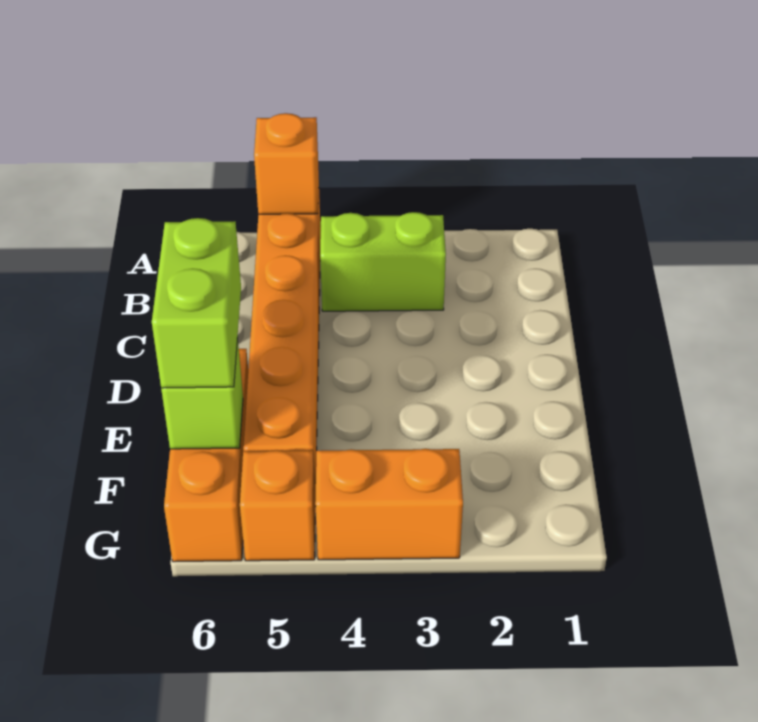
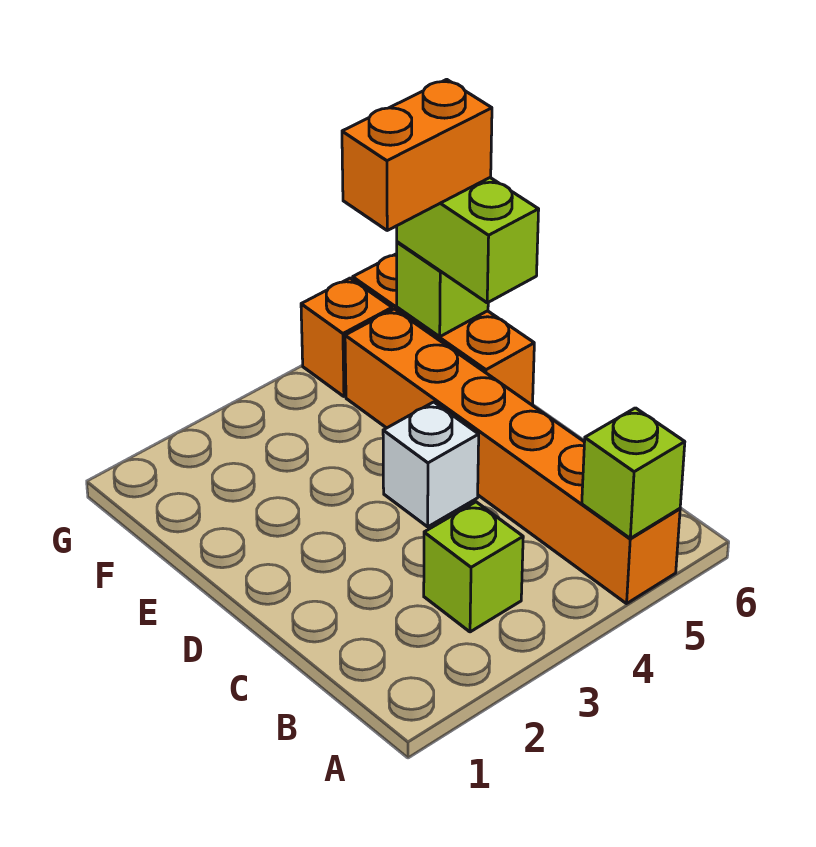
orange brick A5 level 2 -> lime brick A5 level 2
lime brick B3:B4 level 1 -> lime brick B3 level 1
none -> white brick D4 level 1
orange brick G3:G4 level 1 -> orange brick F5:F6 level 4

